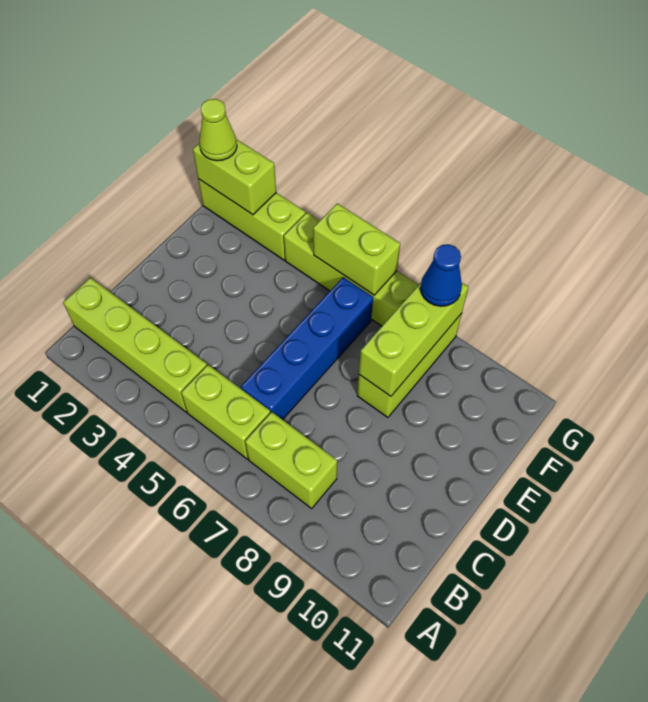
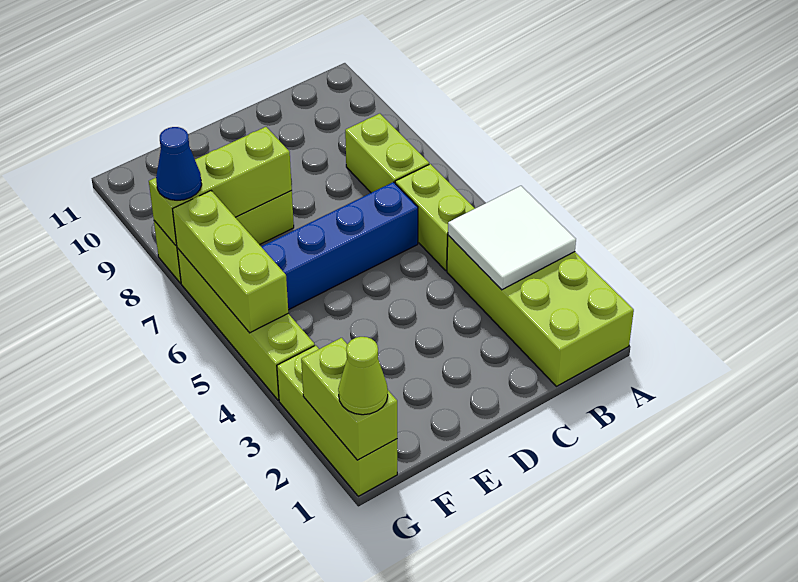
none -> white tile A3:B4 level 2
lime brick B1:B4 level 1 -> lime brick A1:B4 level 1
lime brick G5:G6 level 2 -> lime brick G5:G7 level 2

